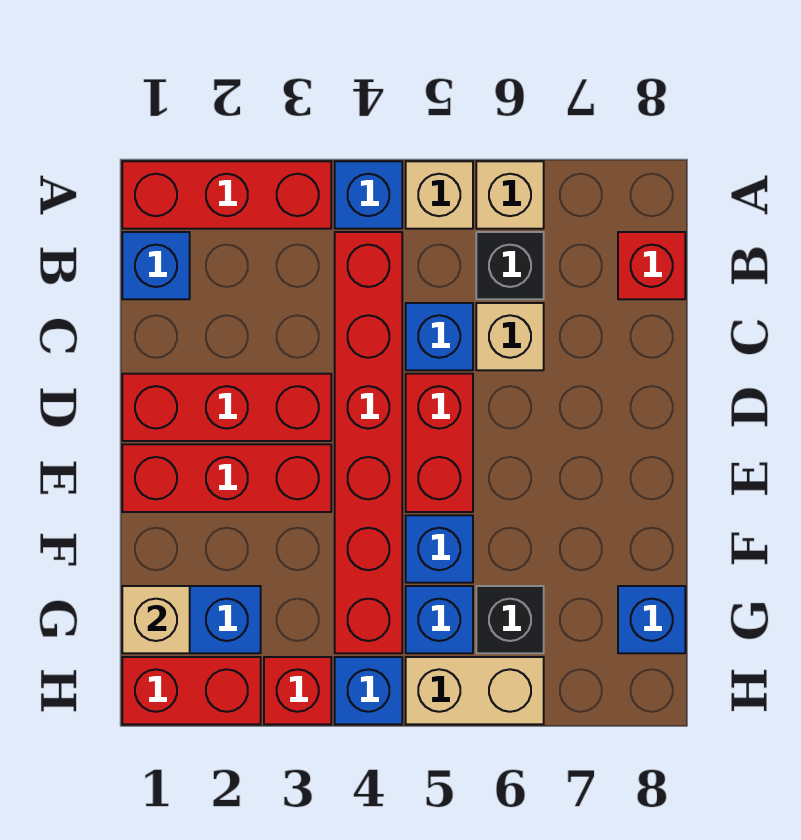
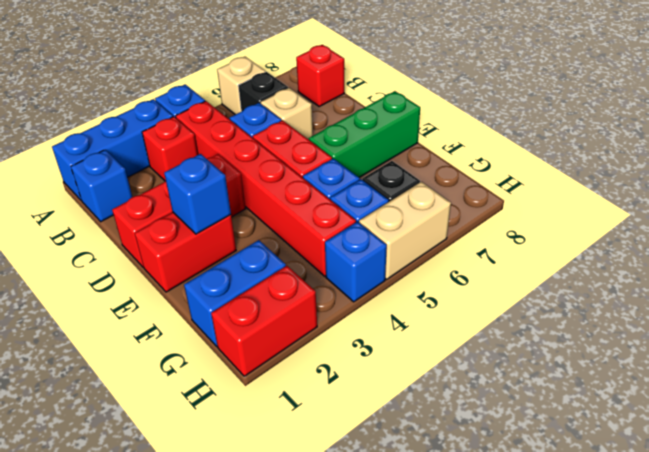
red brick A1:A3 level 1 -> blue brick A1:A3 level 1
tan brick A5 level 1 -> none
red brick E1:E3 level 1 -> red brick E1:E2 level 1
none -> green brick E6:E8 level 1
tan brick G1 level 2 -> none
blue brick G8 level 1 -> blue brick E2 level 2
red brick H3 level 1 -> red brick B3 level 1

